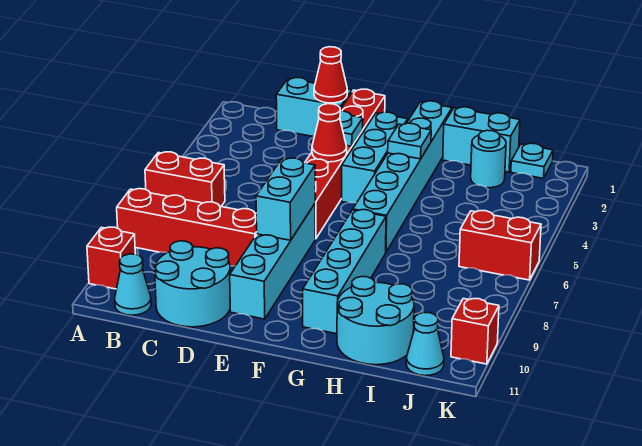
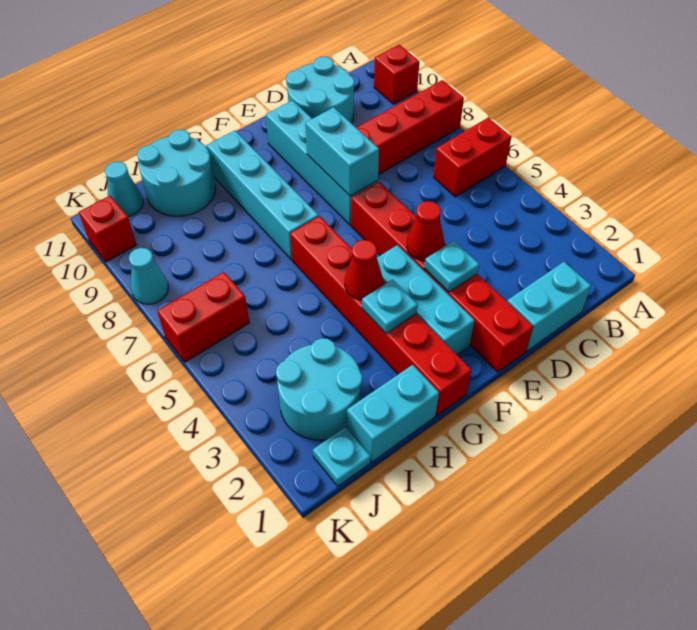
cyan cone B11 level 1 -> cyan cone K8 level 1
red cone D1 level 2 -> red cone G4 level 2
cyan brick G1:G6 level 1 -> red brick G1:G6 level 1
cyan round brick I2 level 1 -> cyan round brick I2:J3 level 1

